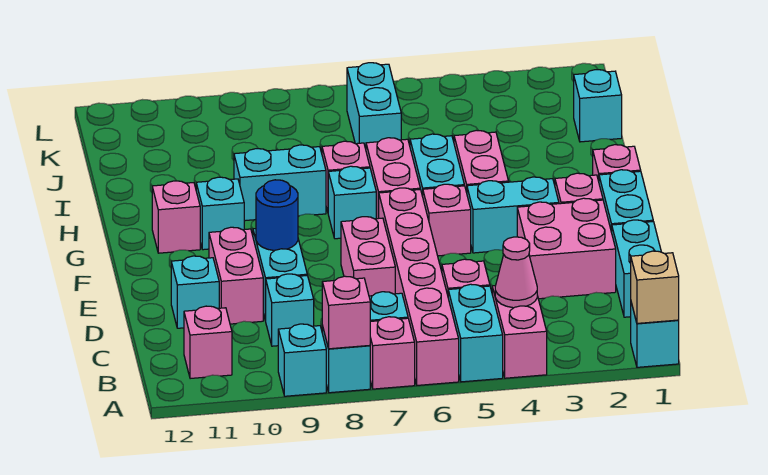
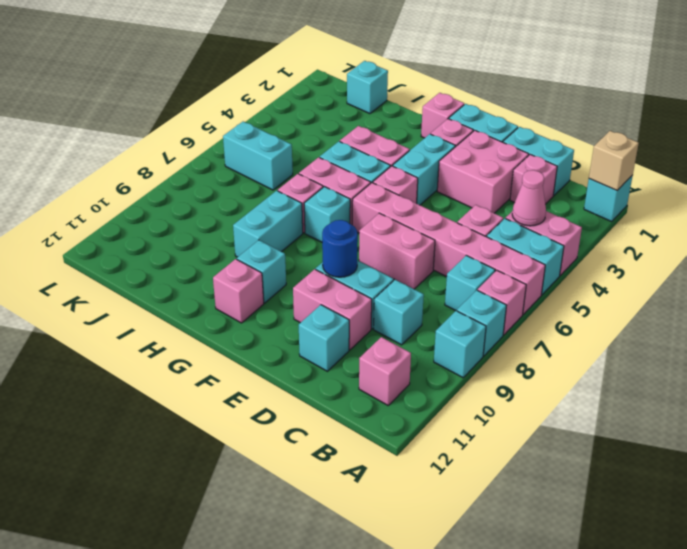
pink brick A8 level 2 -> pink brick C2 level 1

